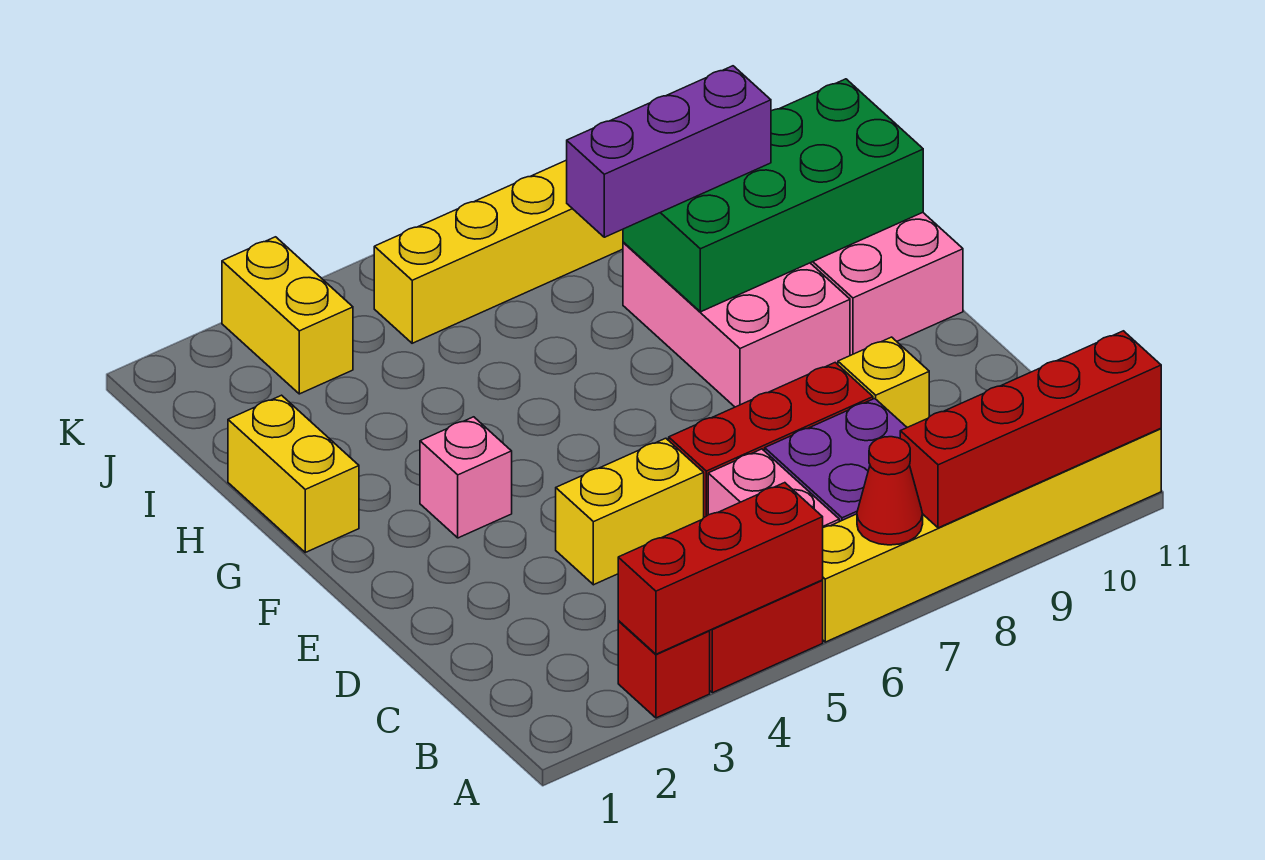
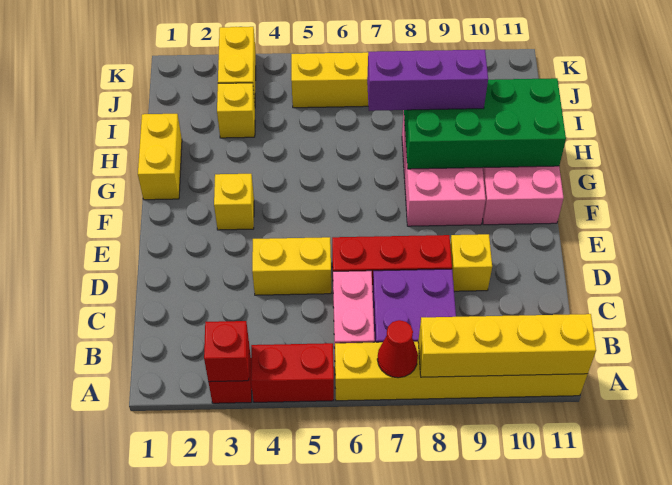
red brick A3:A5 level 2 -> red brick A3 level 2
red brick A8:A11 level 2 -> yellow brick A8:A11 level 2
pink brick F3 level 1 -> yellow brick F3 level 1
none -> yellow brick I3 level 1

